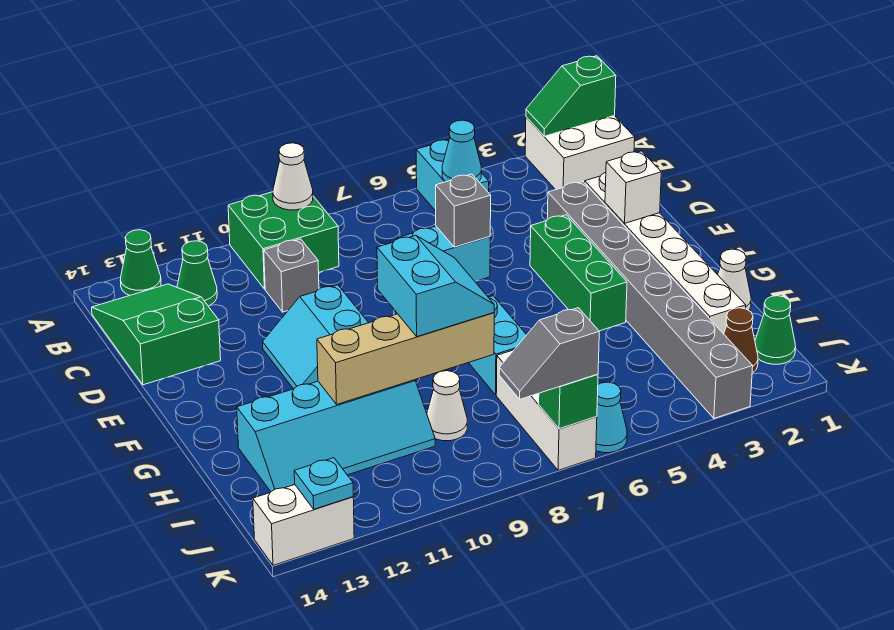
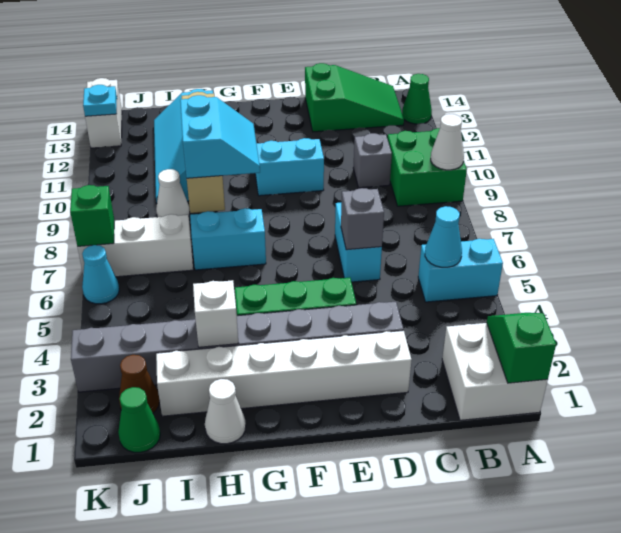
green cone B12 level 1 -> none
white brick E2 level 2 -> white brick H3 level 2
cyan slope G8:H9 level 3 top 9 -> cyan slope G8:H9 level 3 top H
grey slope K7:K8 level 3 top 7 -> none

